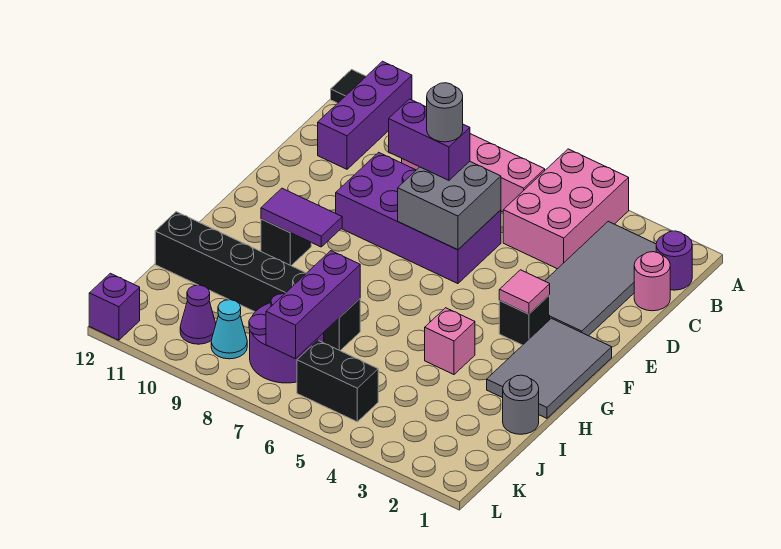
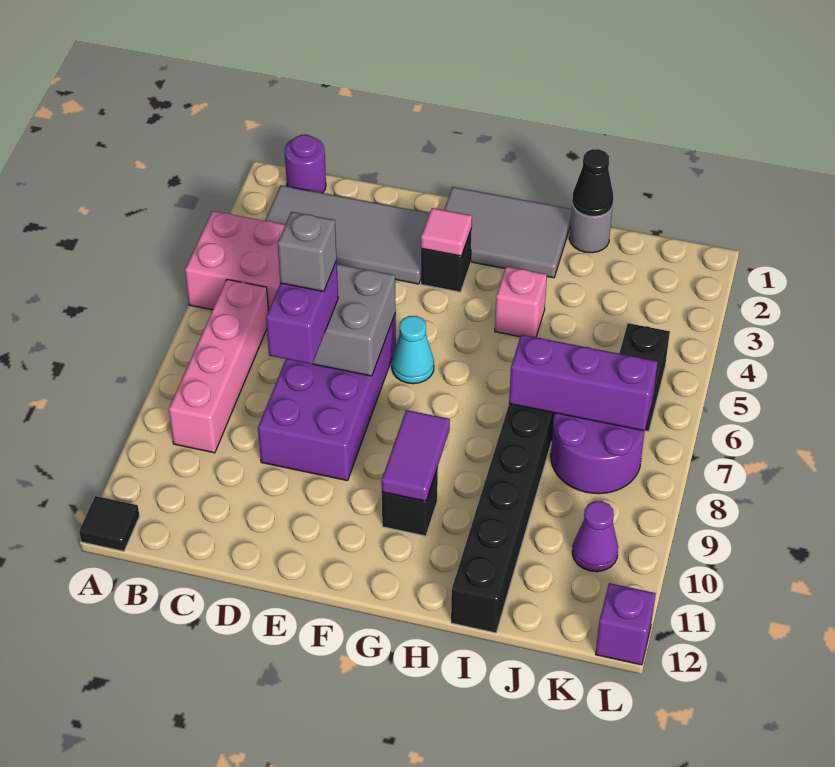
purple brick A11:C11 level 1 -> none
pink round brick C1 level 1 -> none
grey round brick D7 level 4 -> grey brick D7 level 4
none -> black cone I1 level 2
cyan cone K9 level 1 -> cyan cone F6 level 1

